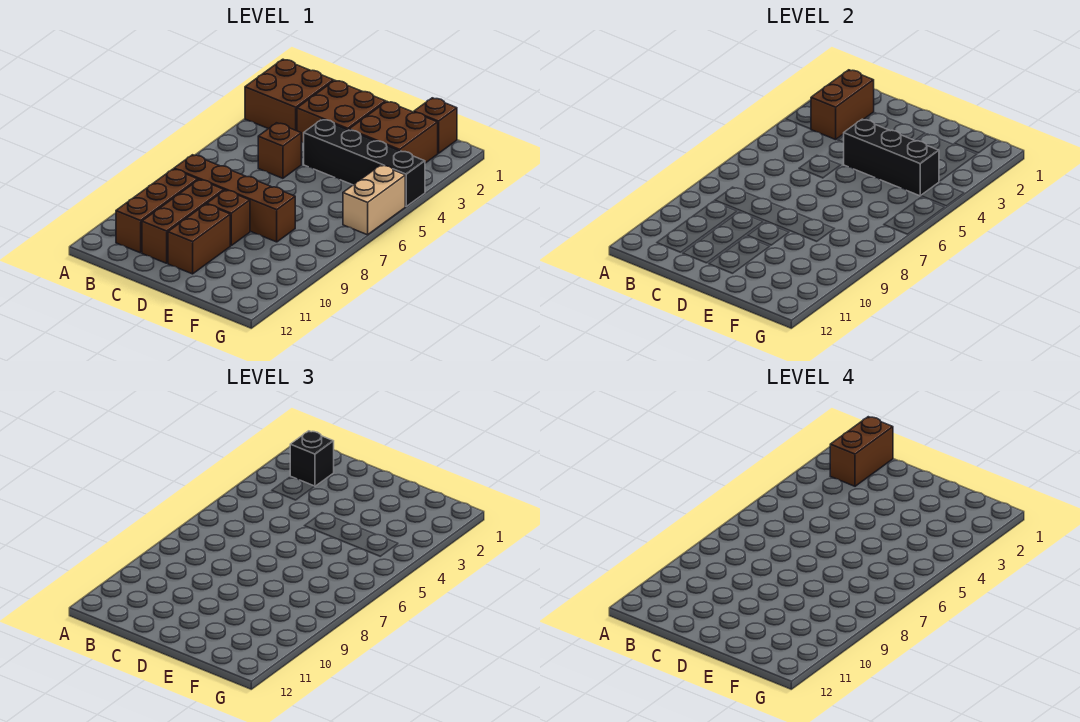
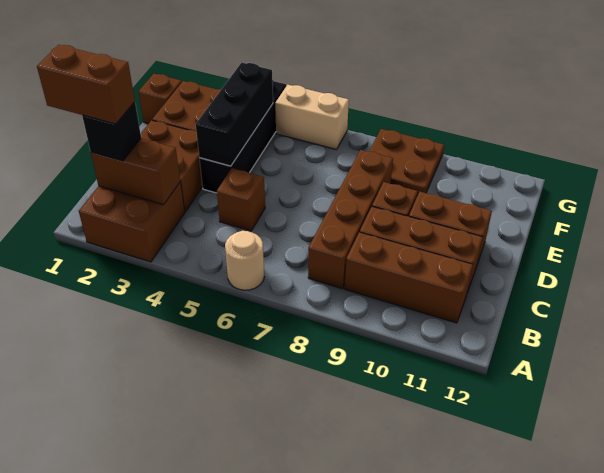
none -> tan round brick A6 level 1
none -> brown plate F8:G9 level 1

